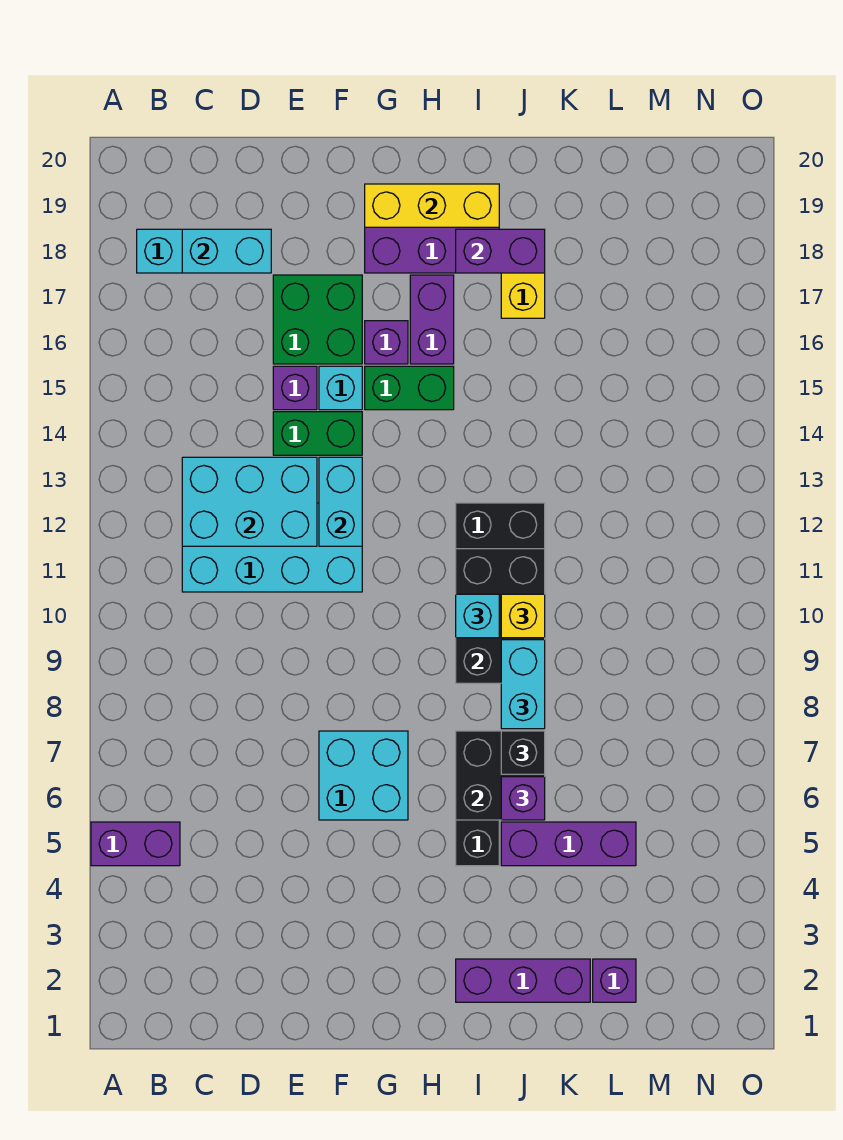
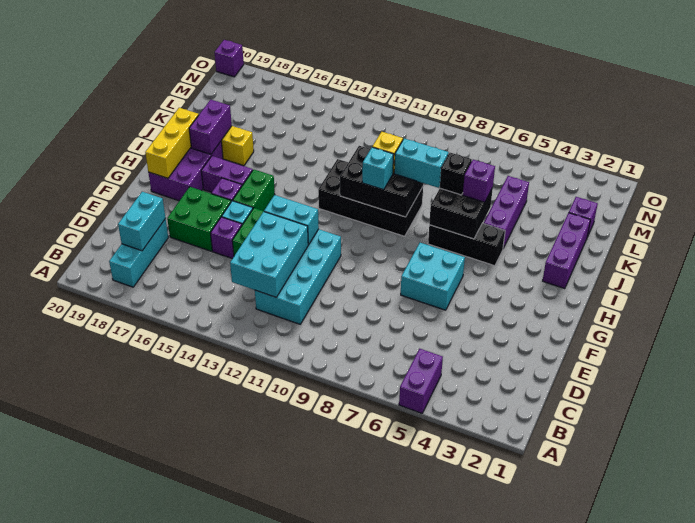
none -> purple brick O20 level 1

